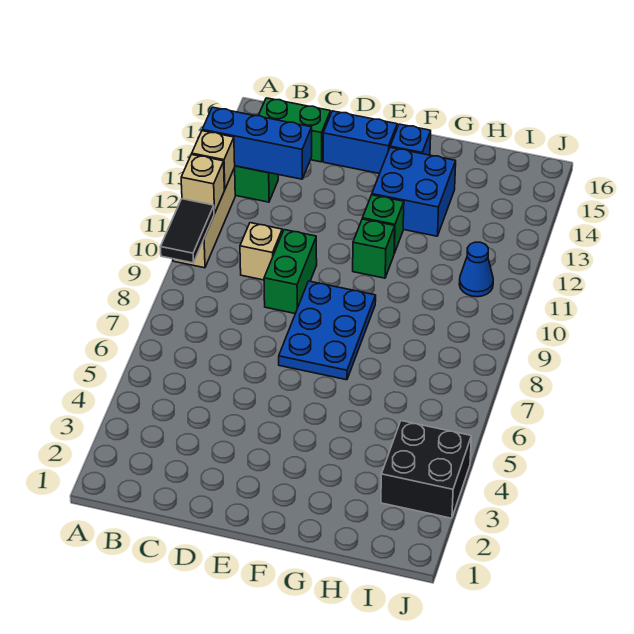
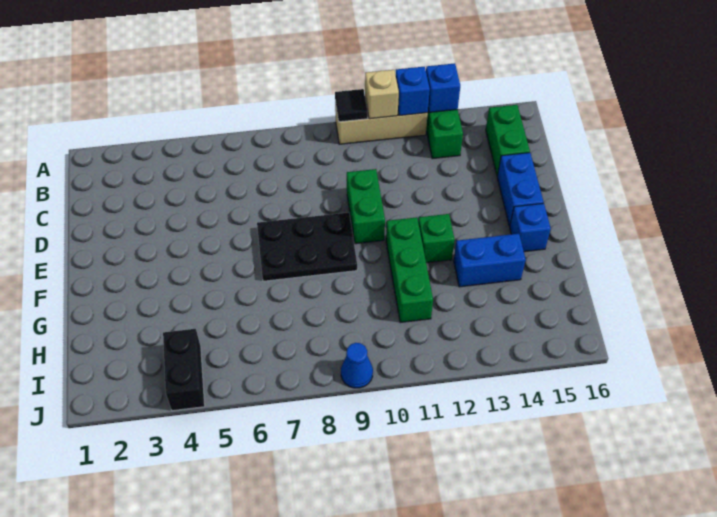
black tile A9:A10 level 2 -> black tile A10 level 2
tan brick A12 level 2 -> blue brick A12 level 2
blue brick A13:C13 level 2 -> blue brick A13 level 2
tan brick C10 level 1 -> none
green brick D9:D10 level 1 -> green brick D10:E10 level 1
blue plate E7:F9 level 1 -> black plate E7:F9 level 1
green brick F11 level 1 -> green brick F11:H11 level 1
blue brick F13:G14 level 1 -> blue brick G13:G14 level 1
black brick I3:J4 level 1 -> black brick I4:J4 level 1
blue cone I11 level 1 -> blue cone J9 level 1

